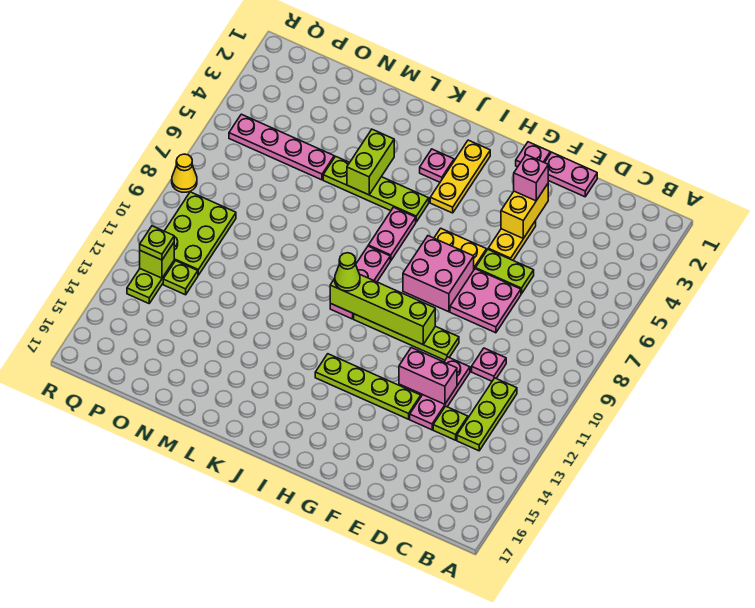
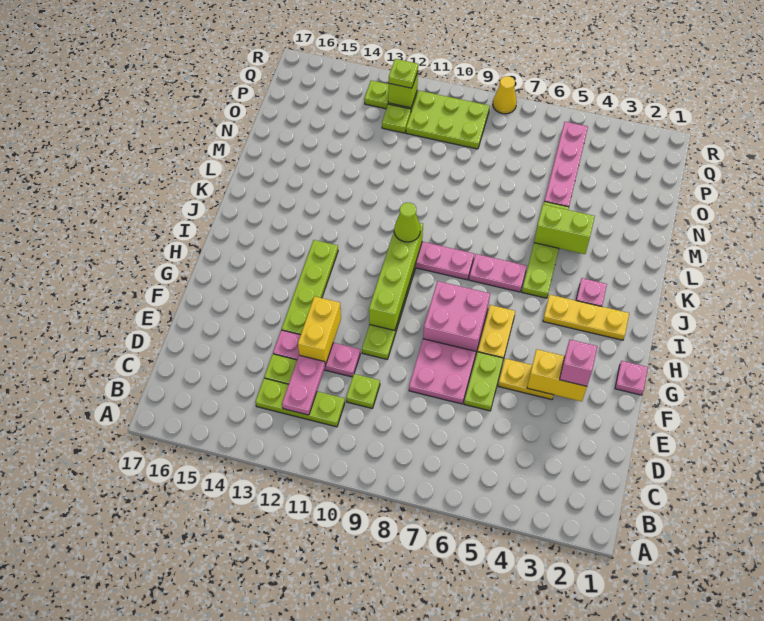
pink plate D10 level 1 -> lime plate D10 level 1
pink plate E1:F1 level 1 -> pink plate C12:D12 level 2
pink brick E12:F12 level 2 -> yellow brick E12:F12 level 2

